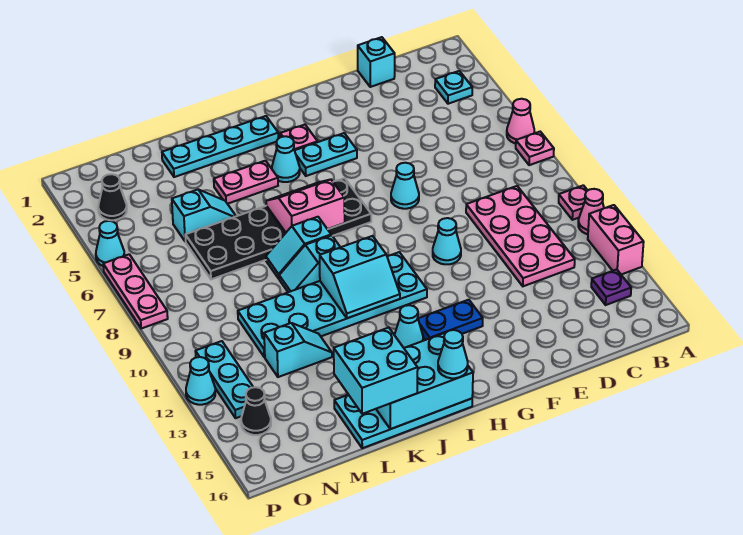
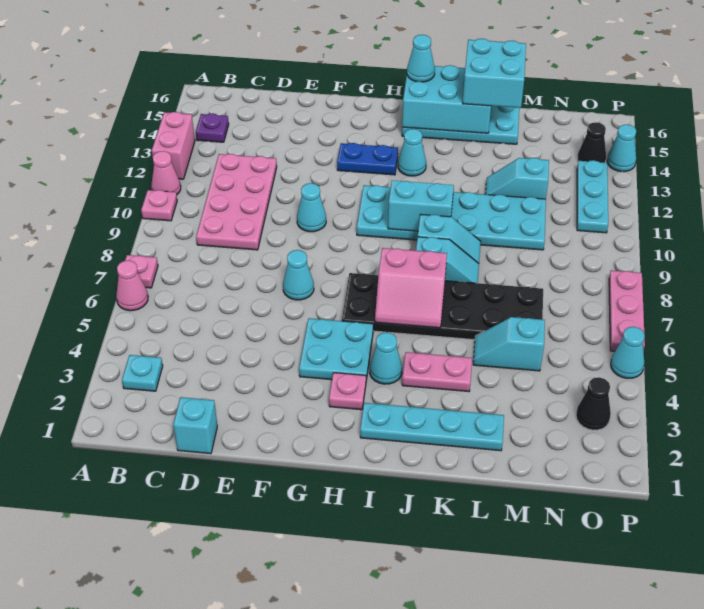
cyan plate G4:H4 level 1 -> cyan plate G4:H5 level 1
cyan cone P12 level 1 -> cyan cone P14 level 1

